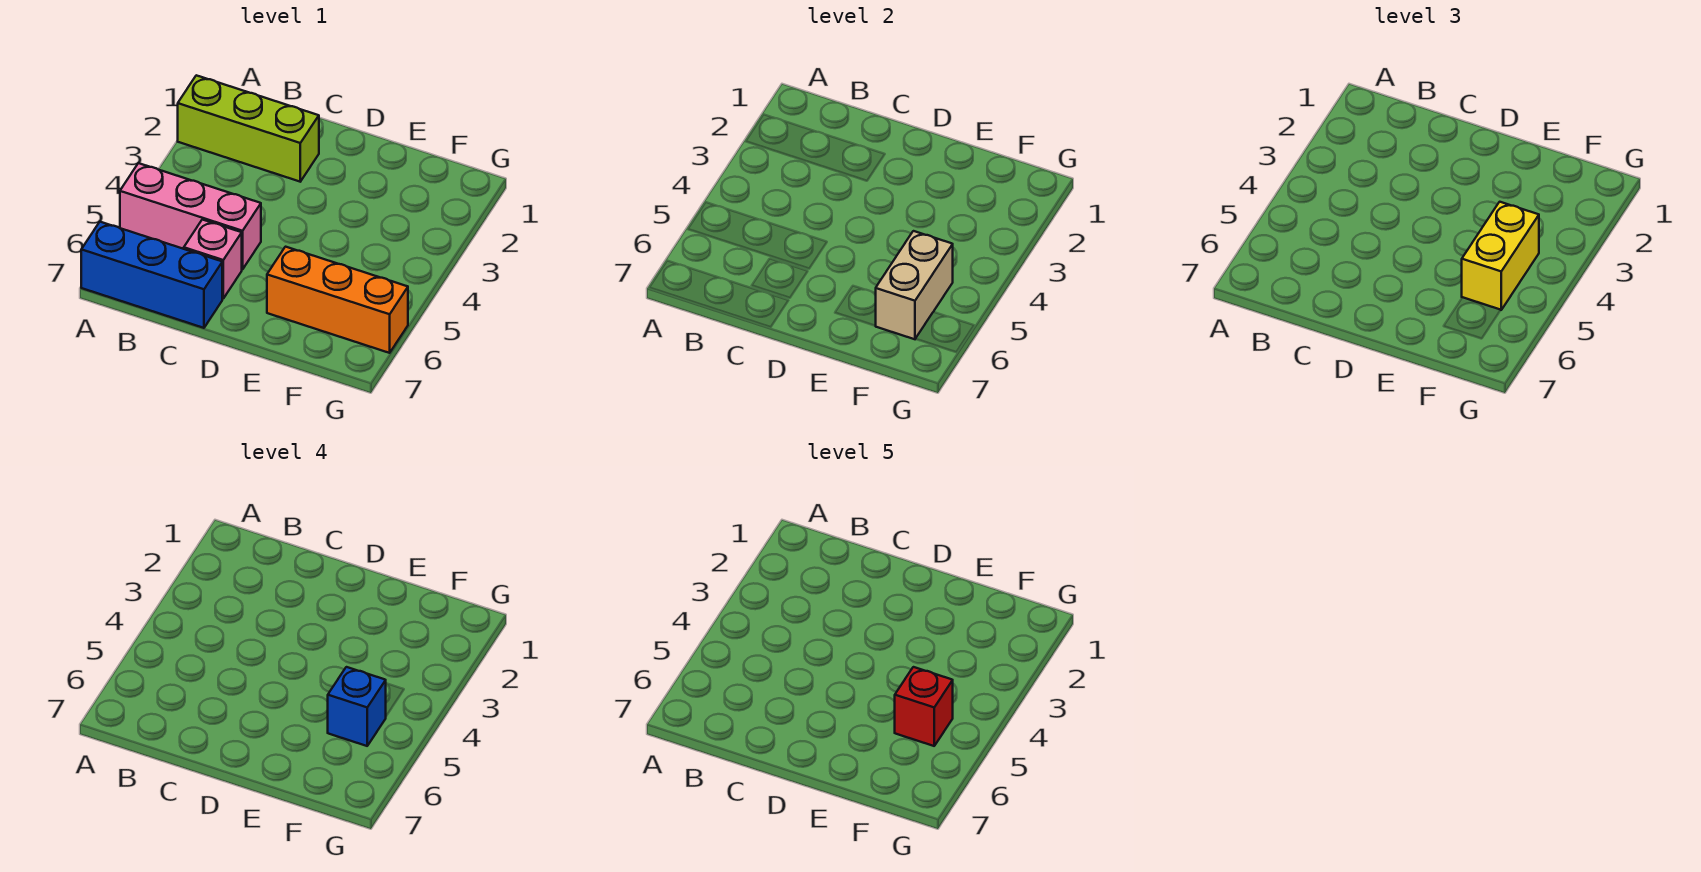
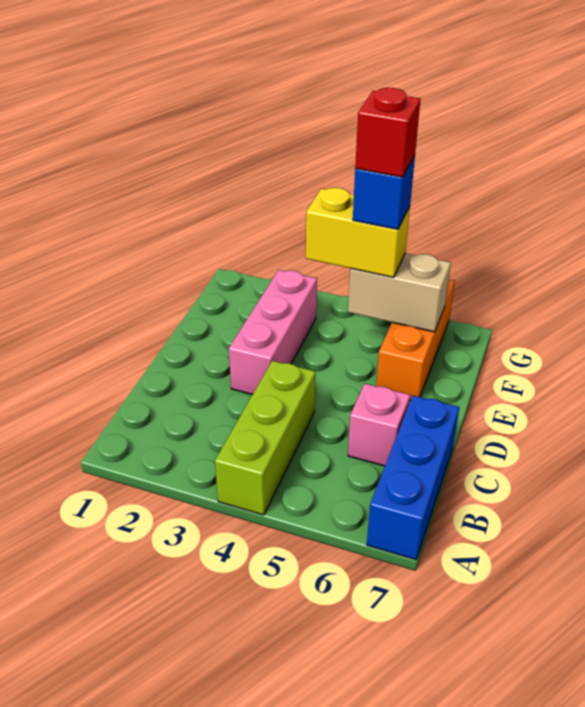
lime brick A2:C2 level 1 -> lime brick A4:C4 level 1
pink brick A5:C5 level 1 -> pink brick D3:F3 level 1

